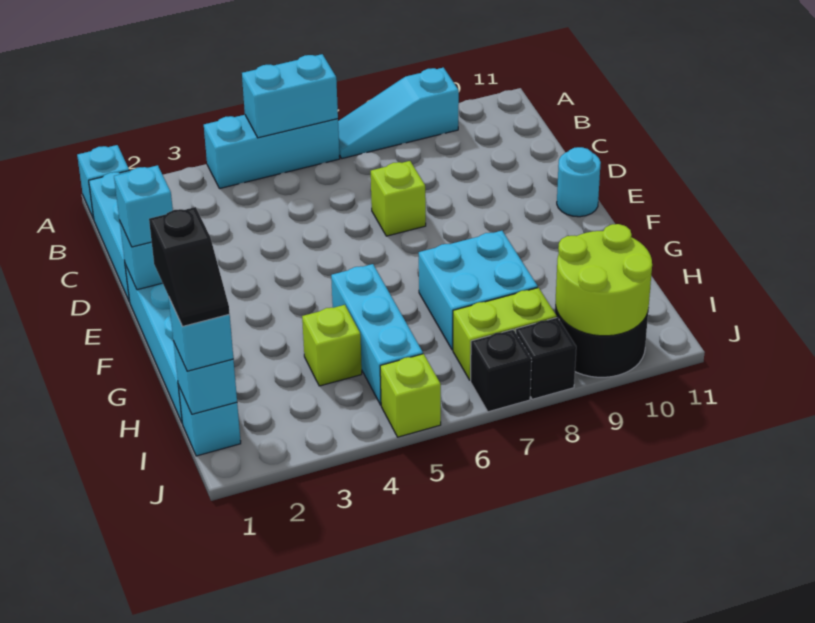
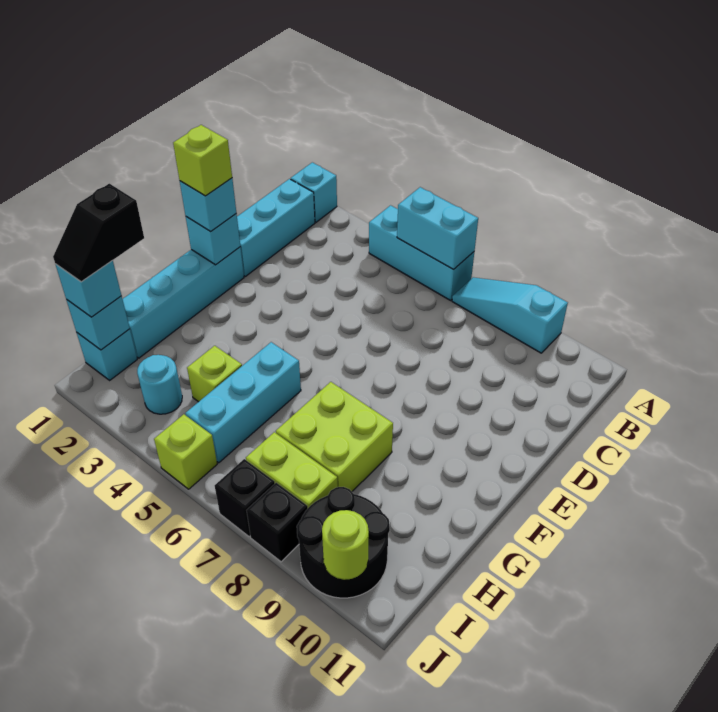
lime brick D7 level 1 -> lime brick E1 level 4
cyan round brick E11 level 1 -> cyan round brick I3 level 1
cyan brick G7:H8 level 1 -> lime brick G7:H8 level 1
lime round brick I9:J10 level 2 -> lime round brick J10 level 2

